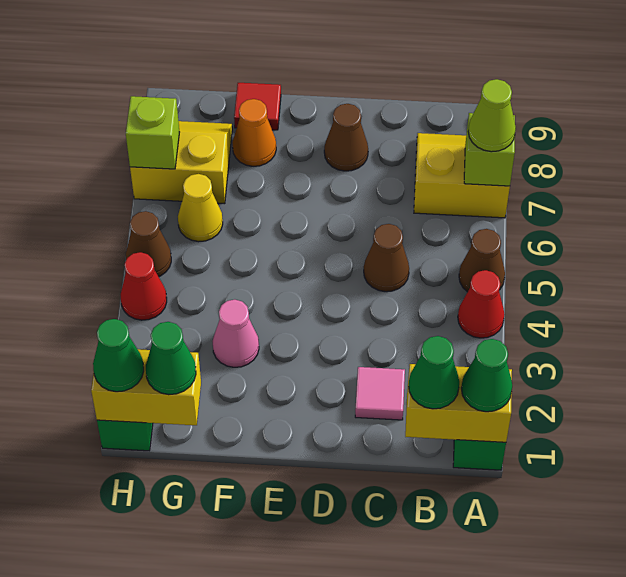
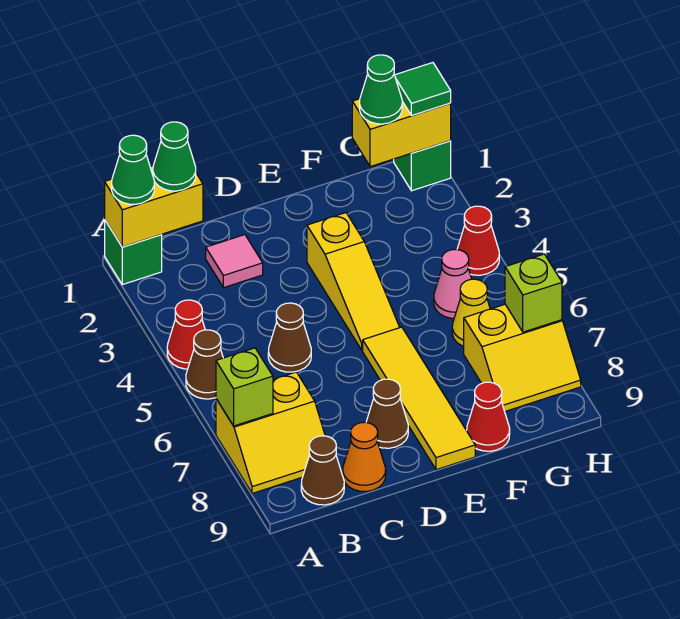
lime cone A7 level 3 -> none
none -> yellow slope E3:E5 level 1 top 3
none -> yellow tile E6:E9 level 1
pink cone F3 level 1 -> pink cone G5 level 1
orange cone F8 level 1 -> orange cone C9 level 1
red tile F9 level 1 -> red cone F9 level 1
green cone H1 level 3 -> green tile H1 level 3
brown cone H5 level 1 -> brown cone B9 level 1

